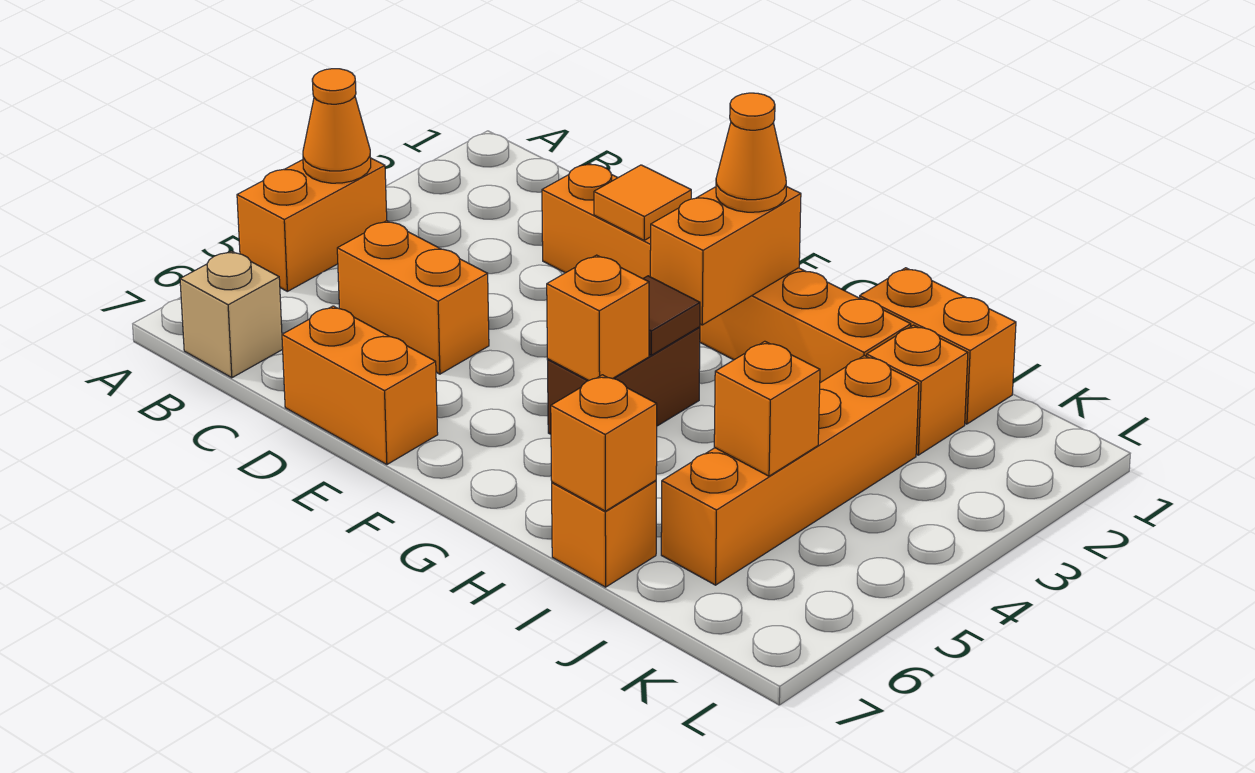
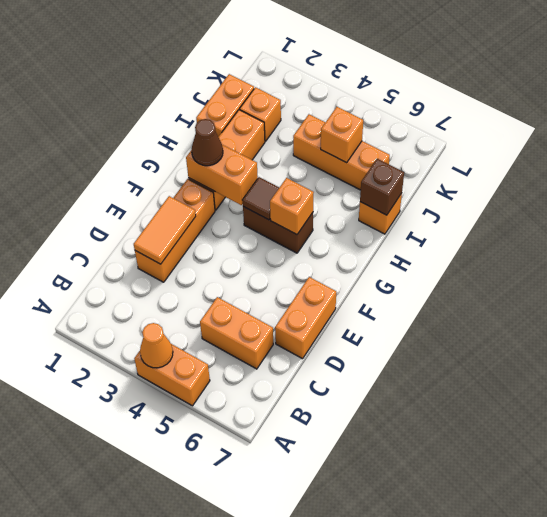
tan brick B7 level 1 -> none
orange brick C5:D5 level 1 -> orange brick C5:C6 level 1
orange tile E2 level 2 -> orange tile D2:E2 level 2
orange cone G2 level 3 -> brown cone G2 level 3
orange brick I7 level 2 -> brown brick I7 level 2
orange brick J3:J6 level 1 -> orange brick J4:J6 level 1

